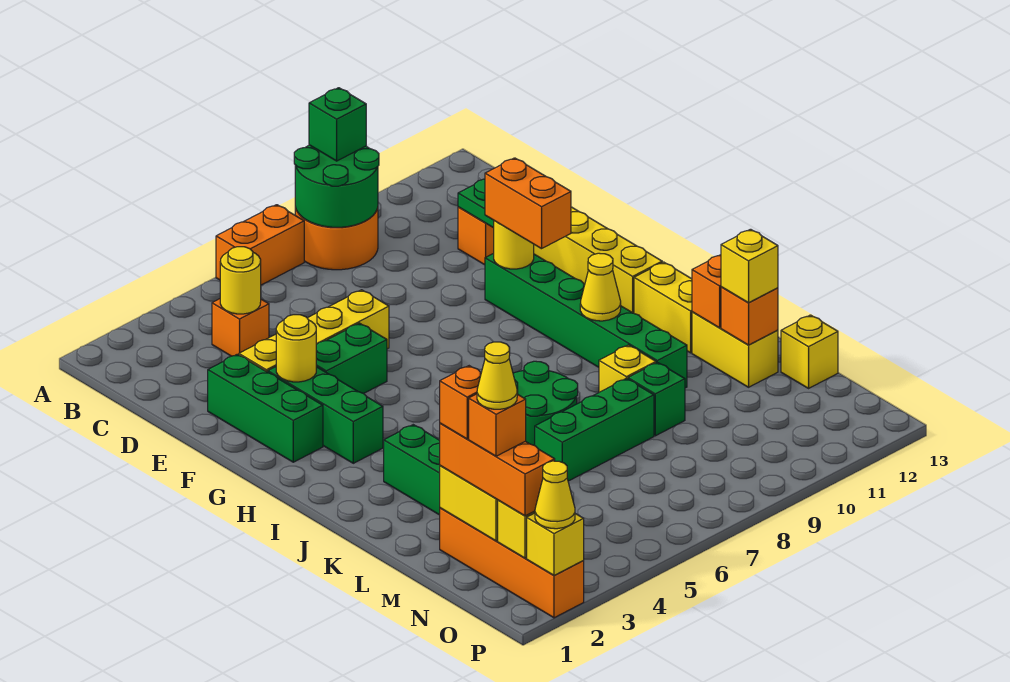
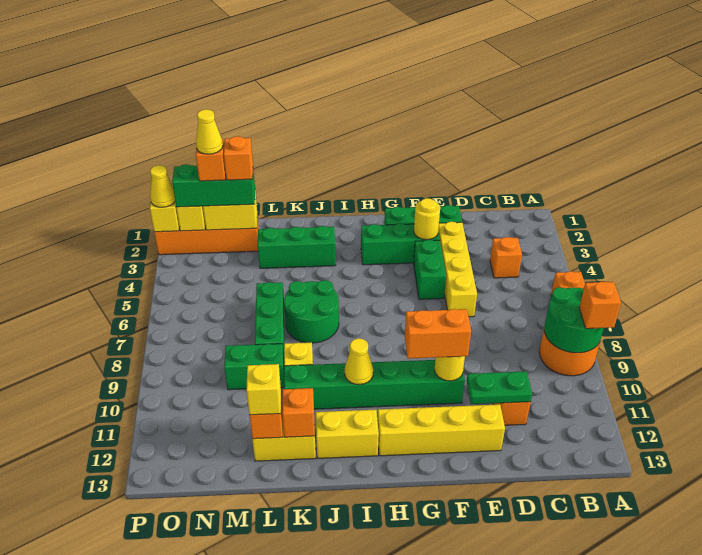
green brick A9 level 3 -> orange brick A9 level 3
yellow round brick C4 level 2 -> none
green brick L9 level 1 -> green brick L9:M9 level 1
orange brick M2:O2 level 3 -> green brick M2:O2 level 3
yellow brick M13 level 1 -> none

